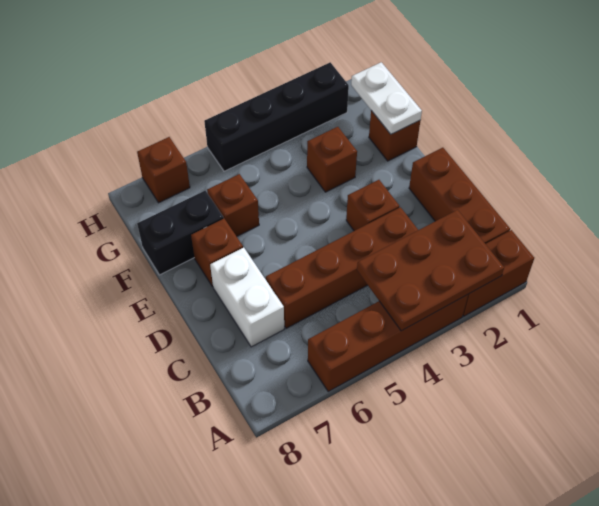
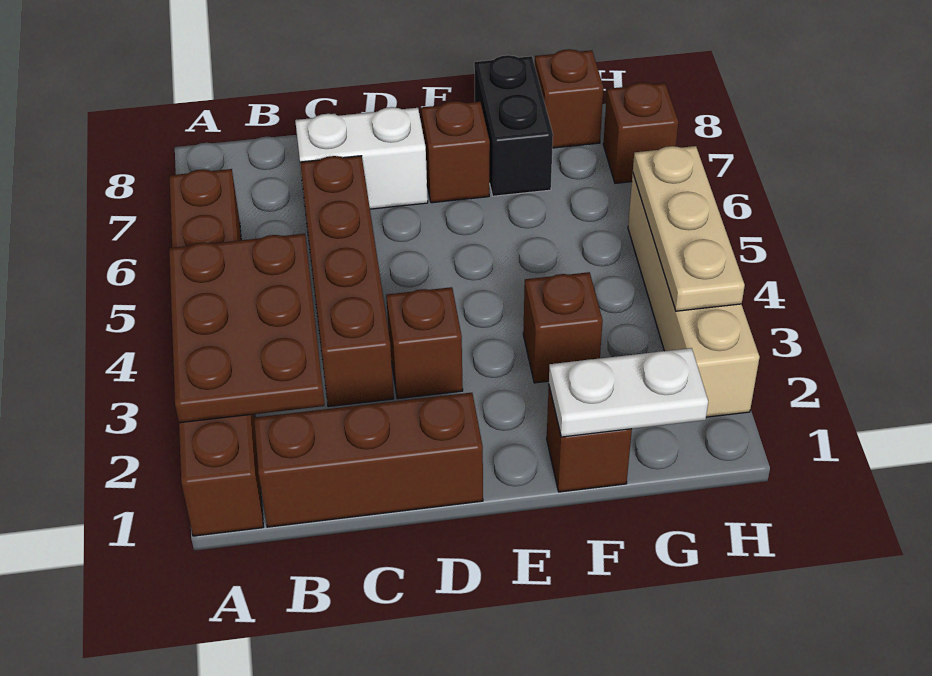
brown brick F6 level 1 -> brown brick G8 level 1
black brick H2:H5 level 1 -> tan brick H2:H5 level 1
none -> tan plate H3:H5 level 2

